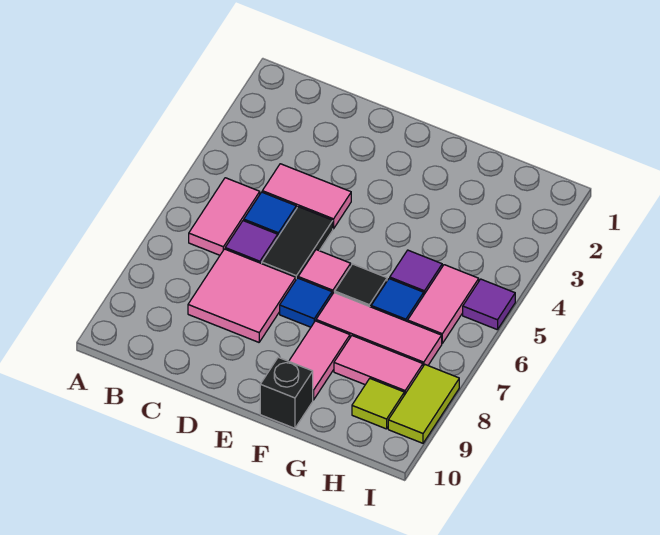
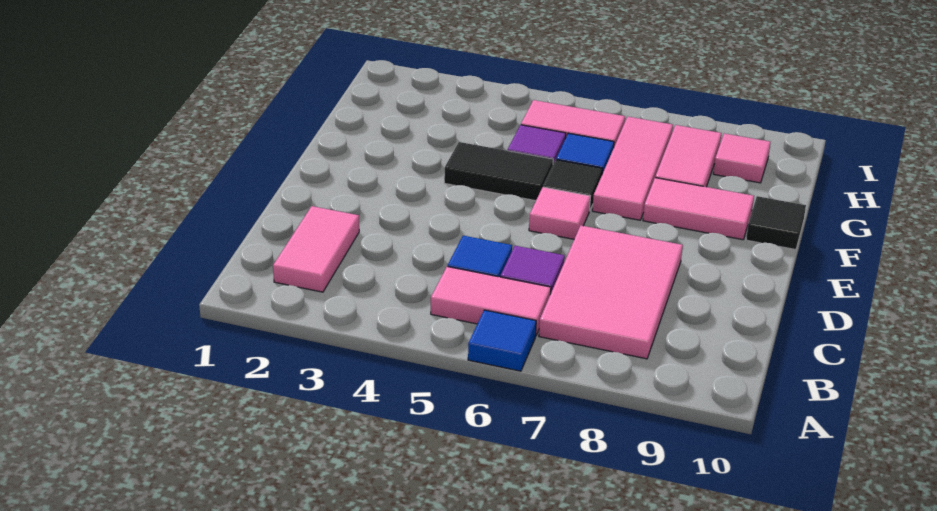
pink tile C4:D4 level 1 -> pink tile B2:C2 level 1
pink tile C7:D8 level 1 -> pink tile B7:D8 level 1
black tile D5:D6 level 1 -> black tile F4:F5 level 1
blue tile E7 level 1 -> blue tile A6 level 1
black brick F10 level 1 -> black tile F10 level 1
lime tile H9 level 1 -> pink tile H9 level 1
purple tile I5 level 1 -> none
lime tile I8:I9 level 1 -> none

